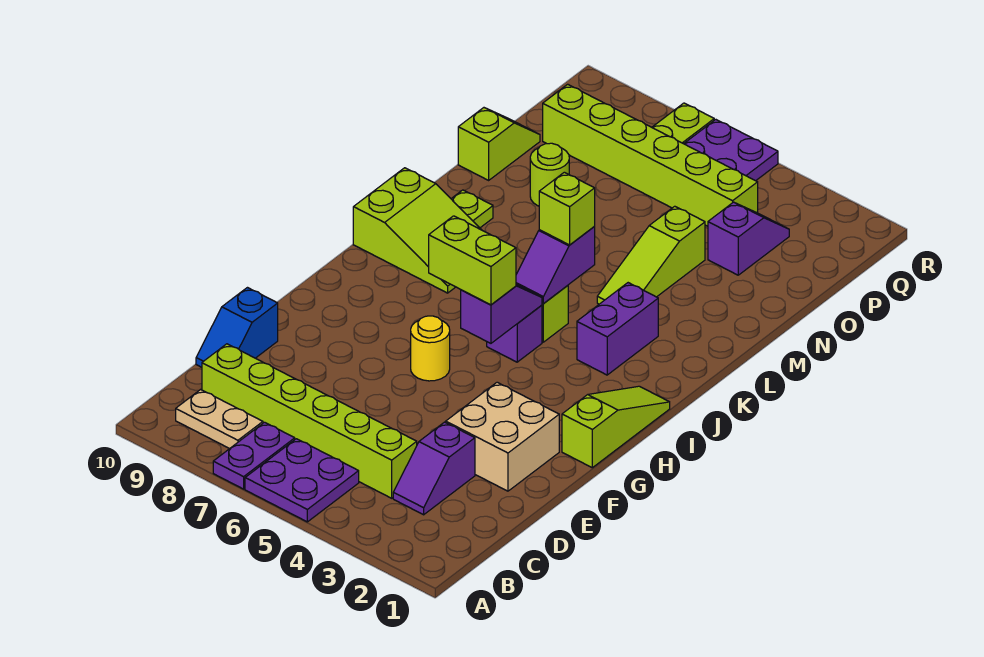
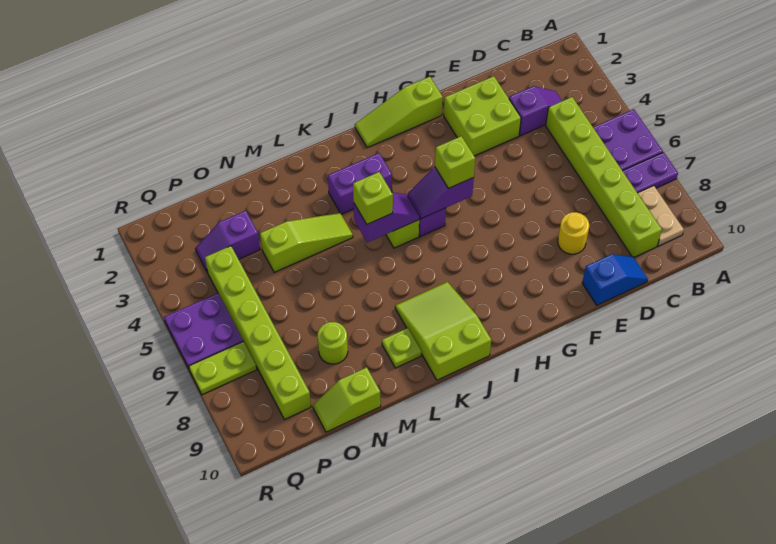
tan brick E2:F3 level 1 -> lime brick E2:F3 level 1
yellow round brick G6 level 1 -> yellow round brick E8 level 1
lime brick H5:H6 level 3 -> lime brick H5 level 3

